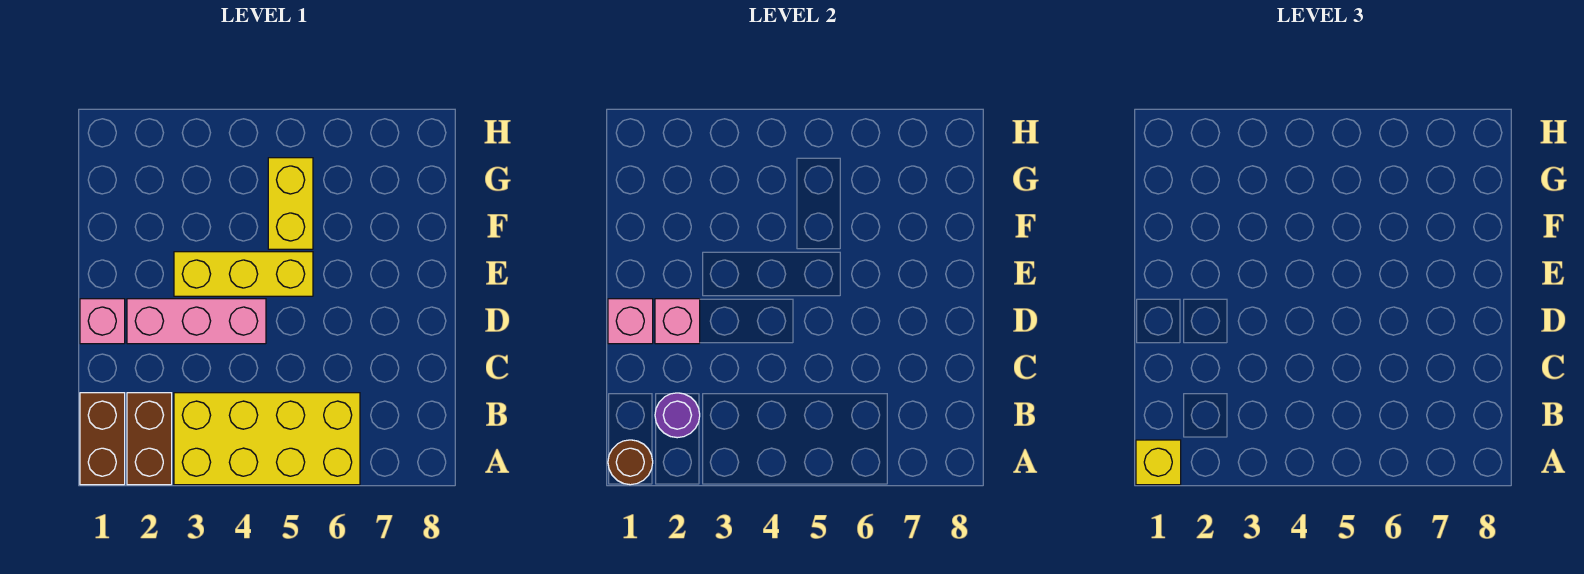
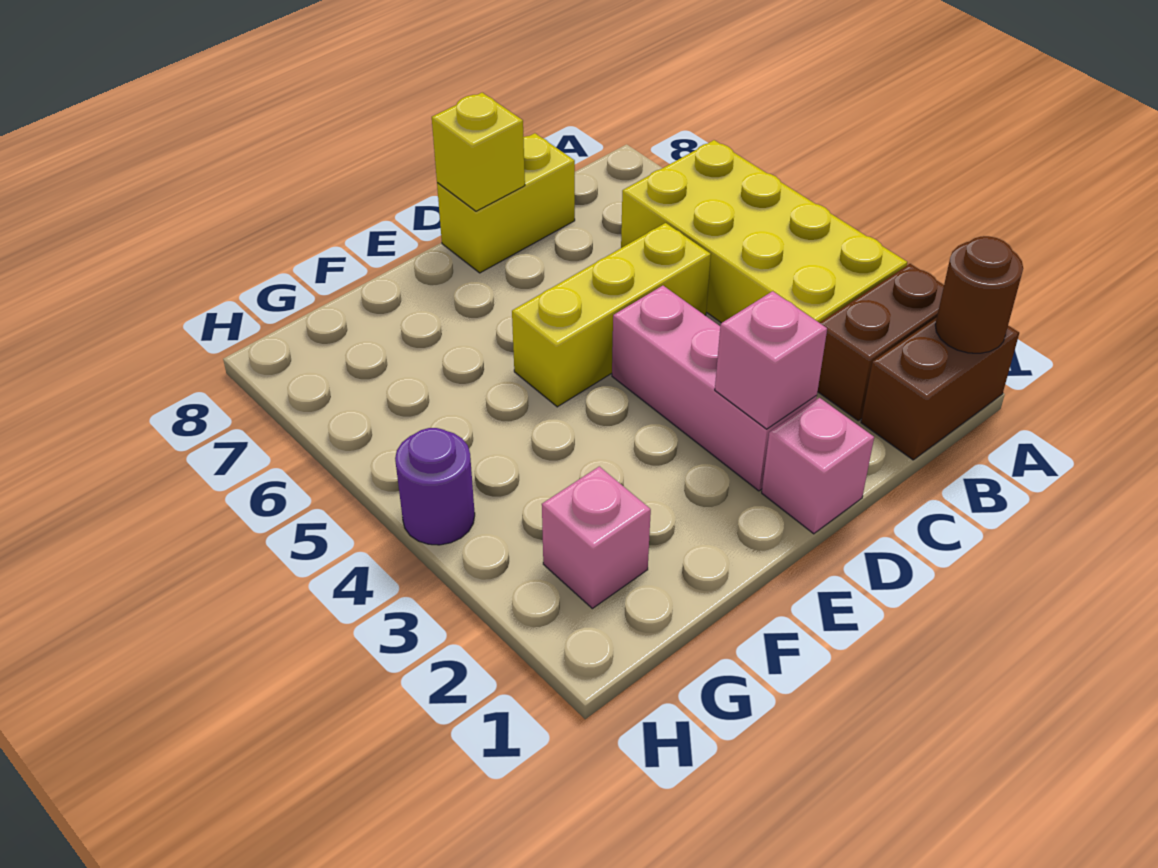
yellow brick A1 level 3 -> yellow brick D8 level 2
purple round brick B2 level 2 -> purple round brick H4 level 1
pink brick D1 level 2 -> pink brick G2 level 1
yellow brick E3:E5 level 1 -> yellow brick C5:E5 level 1
yellow brick F5:G5 level 1 -> yellow brick C8:D8 level 1

